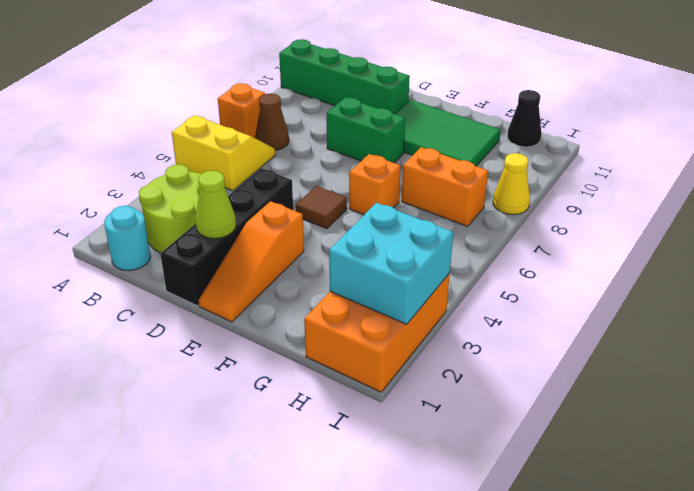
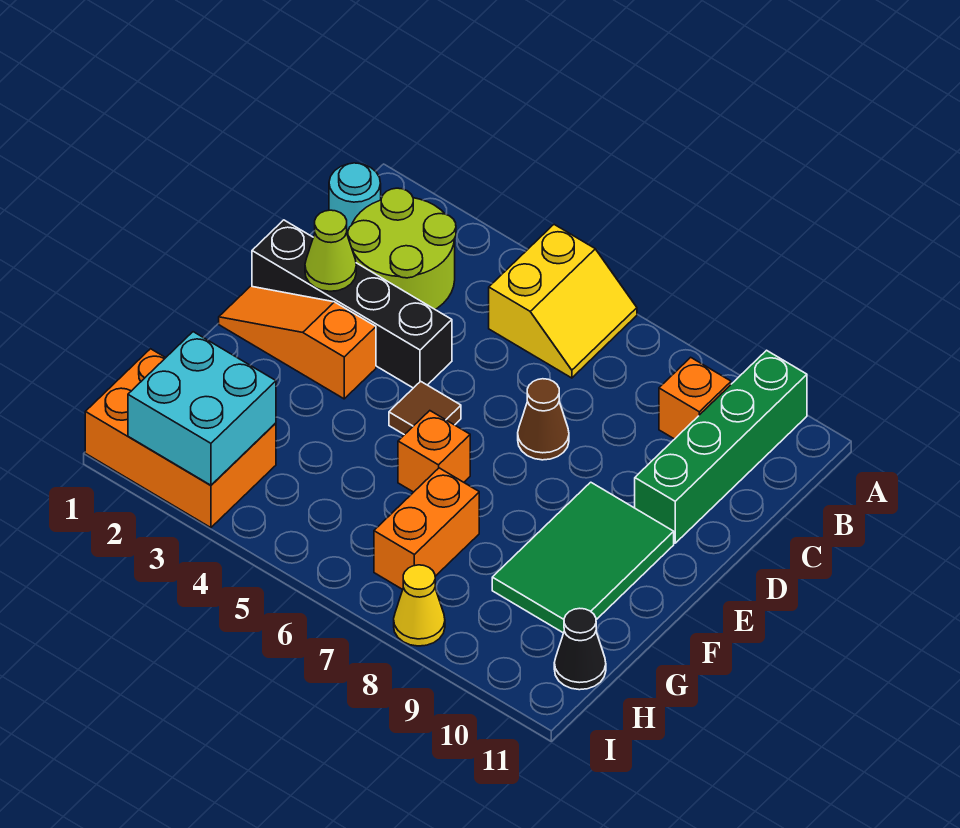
orange brick A7 level 1 -> orange brick B9 level 1
brown cone B7 level 1 -> brown cone D7 level 1
green brick D8:E8 level 1 -> none

